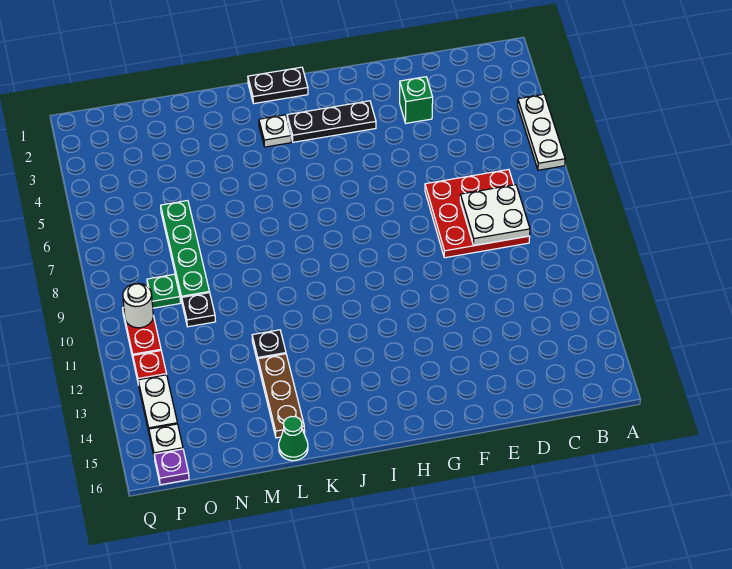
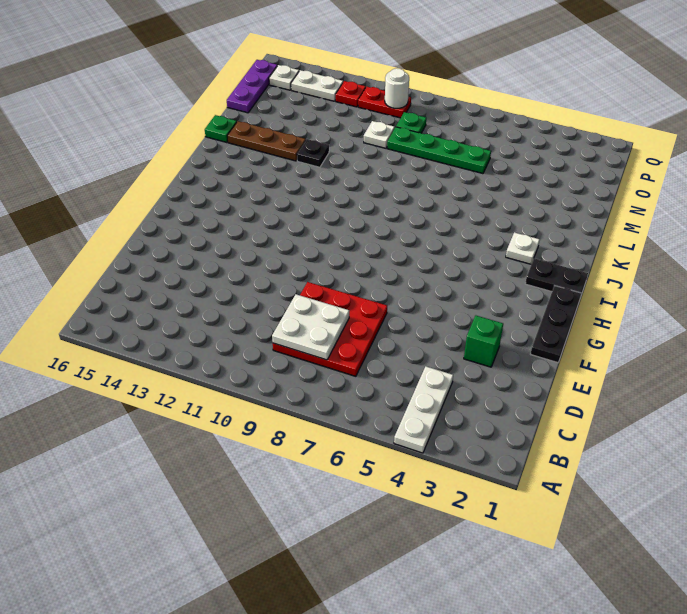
white plate A4:A6 level 1 -> white plate A4:C4 level 1
black plate G3:I3 level 1 -> black plate F1:H1 level 1
black plate I1:J1 level 1 -> black plate I1:I2 level 1
green cone L16 level 1 -> green plate L16 level 1
black plate N10 level 1 -> white plate N10 level 1
purple plate P16 level 1 -> purple plate N16:P16 level 1

